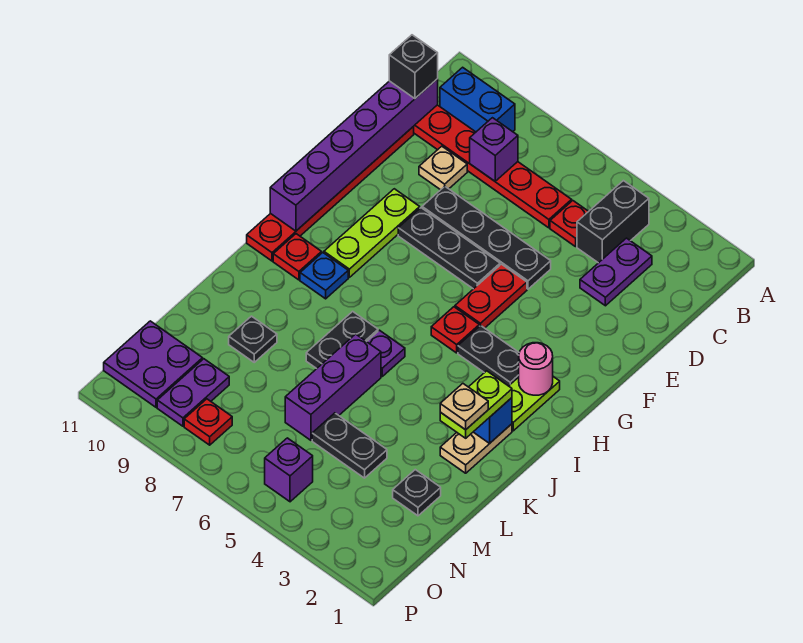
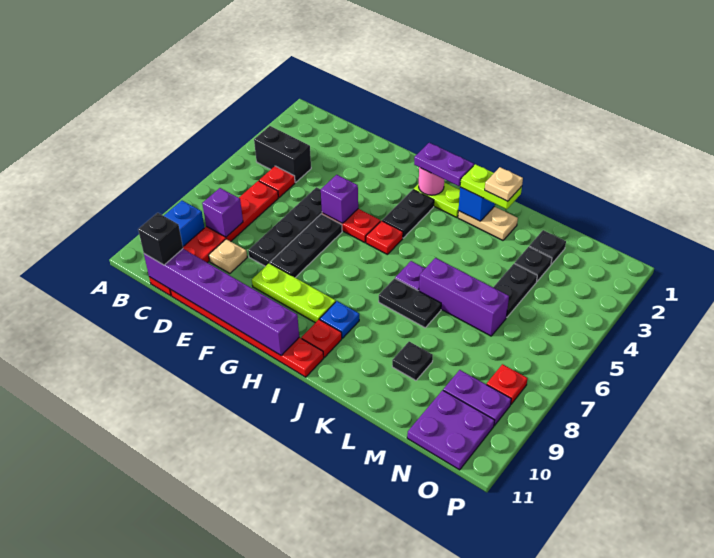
purple plate C3:D3 level 1 -> purple plate H2:I2 level 3
none -> black plate M3 level 1
purple brick O5 level 1 -> purple brick F5 level 2

